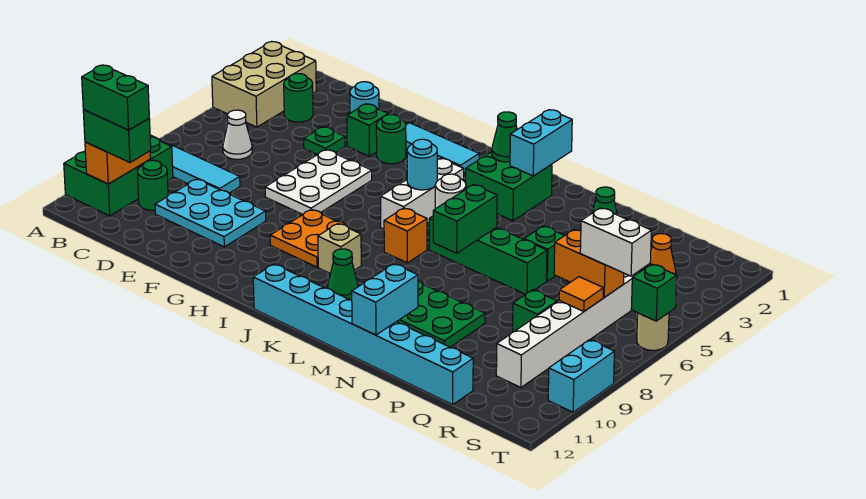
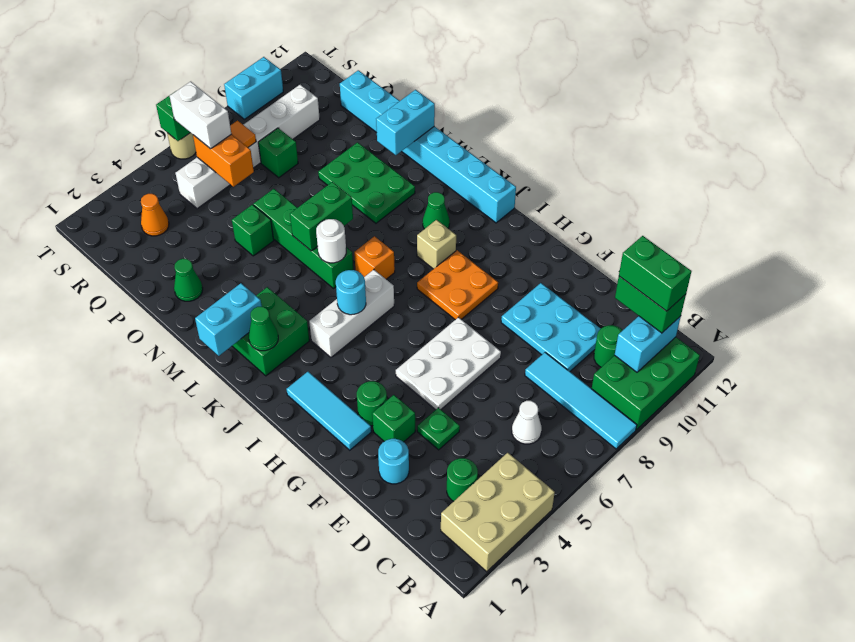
orange brick B10:B11 level 2 -> cyan brick B10:B11 level 2

